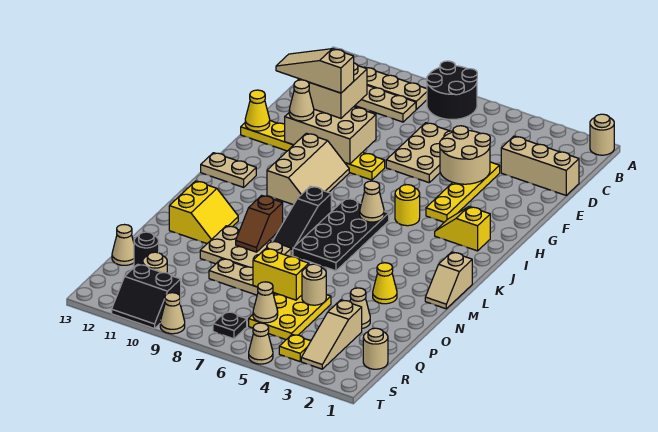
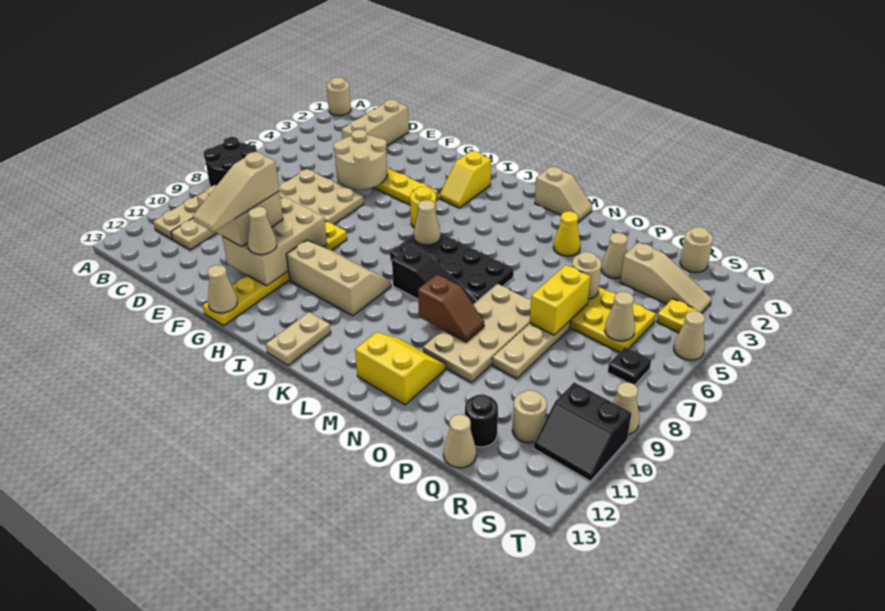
yellow cone G13 level 2 -> tan cone G13 level 2
tan plate N8:O10 level 1 -> tan plate N7:O10 level 1
black slope S10:T11 level 1 top S -> black slope S10:T11 level 1 top 10

